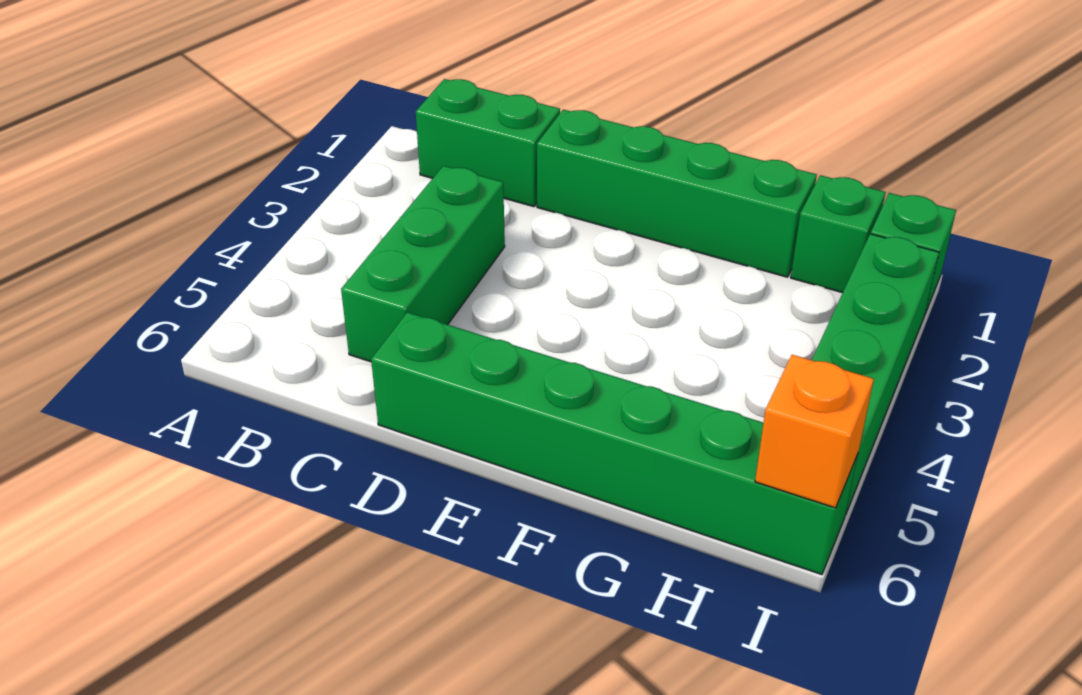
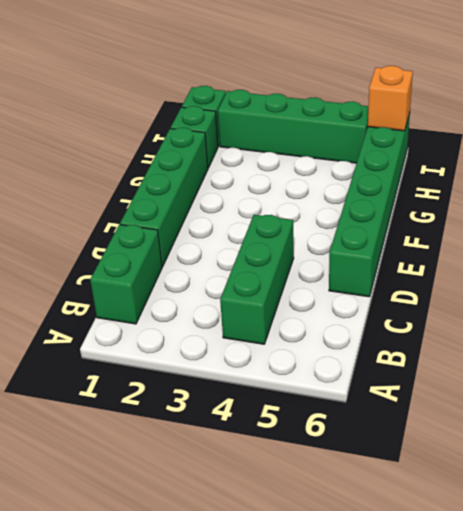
green brick C3:C5 level 1 -> green brick B4:D4 level 1

